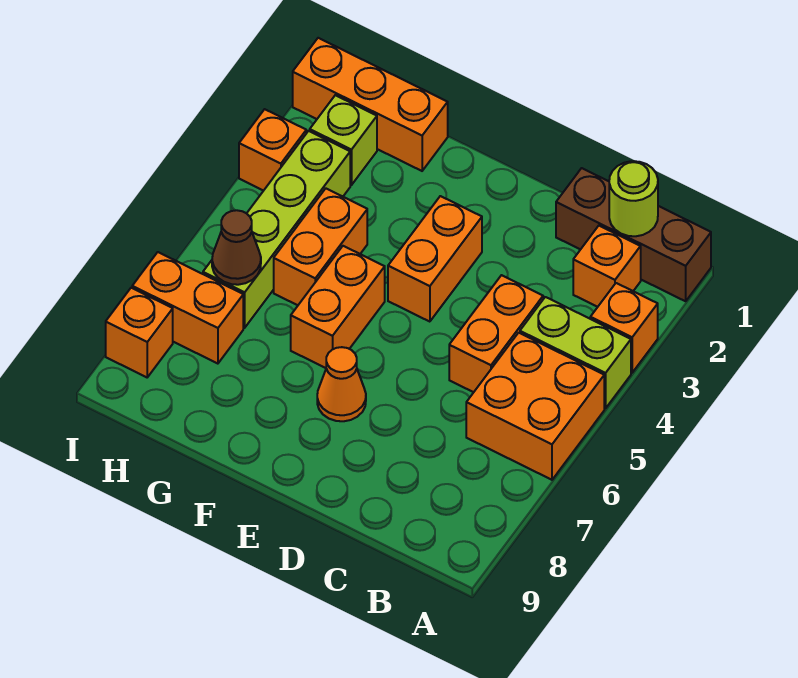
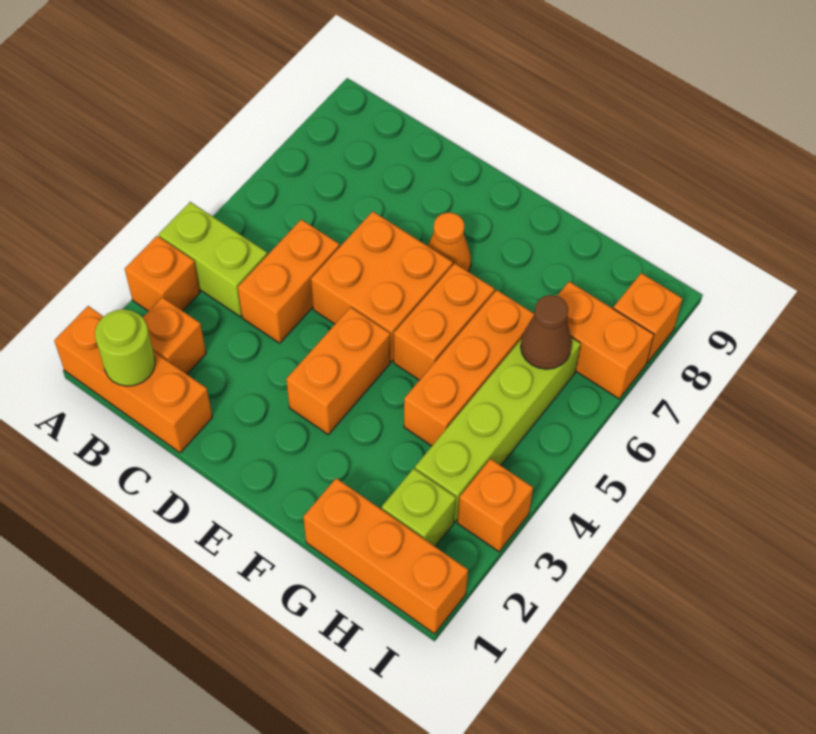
brown brick A1:C1 level 1 -> orange brick A1:C1 level 1
orange brick A5:B6 level 1 -> orange brick D5:E6 level 1
orange brick G4:G5 level 1 -> orange brick G4:G6 level 1

